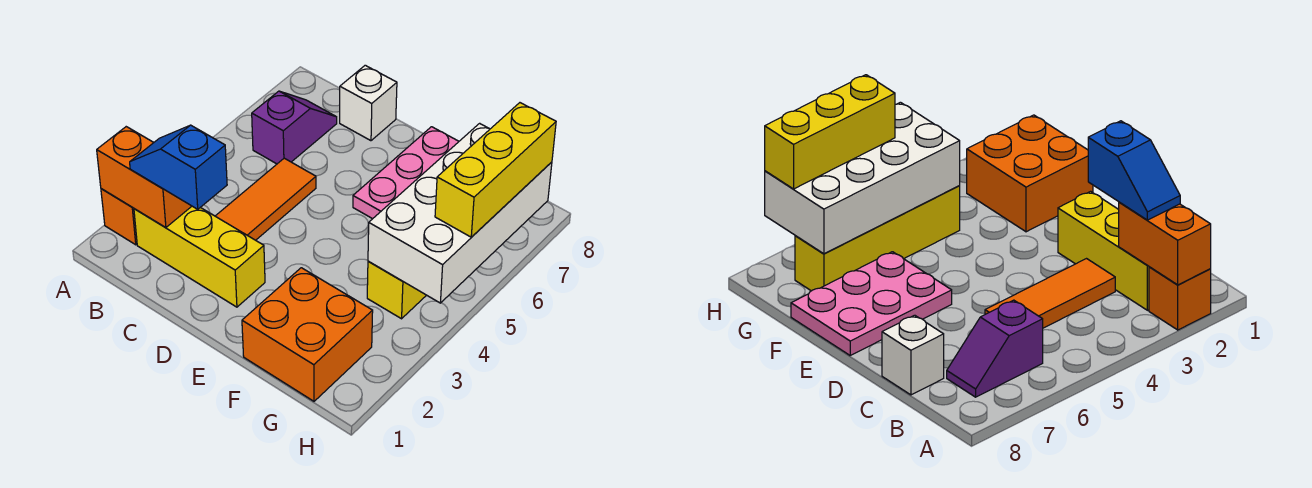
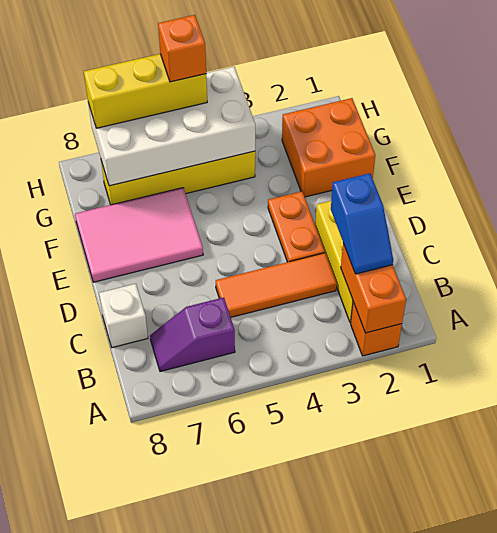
none -> orange plate D3:E3 level 1
pink plate E6:F8 level 1 -> pink tile E6:F8 level 1
none -> orange brick H5 level 4

